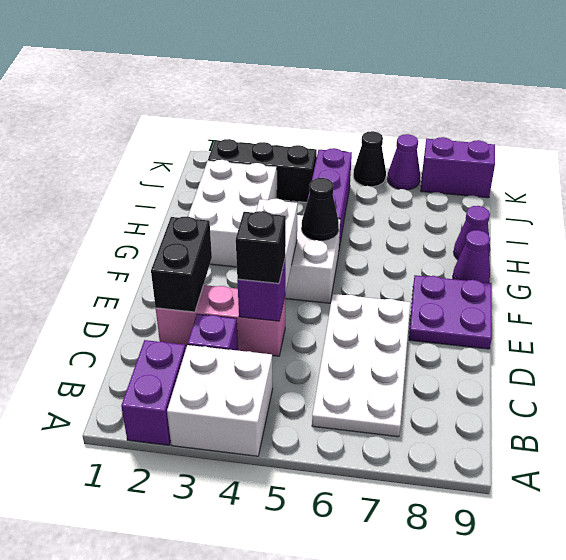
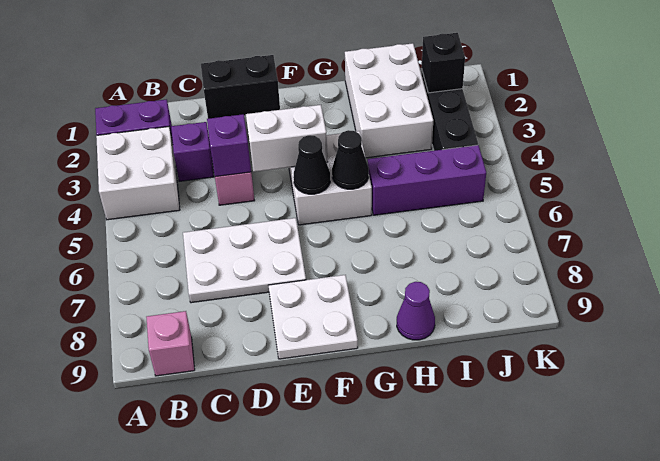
white plate B6:E7 level 1 -> white plate C6:E7 level 1
none -> pink brick B9 level 1
black brick D4 level 3 -> black brick J2 level 2
purple plate E8:F9 level 1 -> white plate E8:F9 level 1
white brick G2:I3 level 1 -> white brick H1:I3 level 1
purple cone G9 level 1 -> none
black cone K6 level 1 -> black cone F5 level 2
purple cone K7 level 1 -> none
purple brick K8:K9 level 1 -> none

